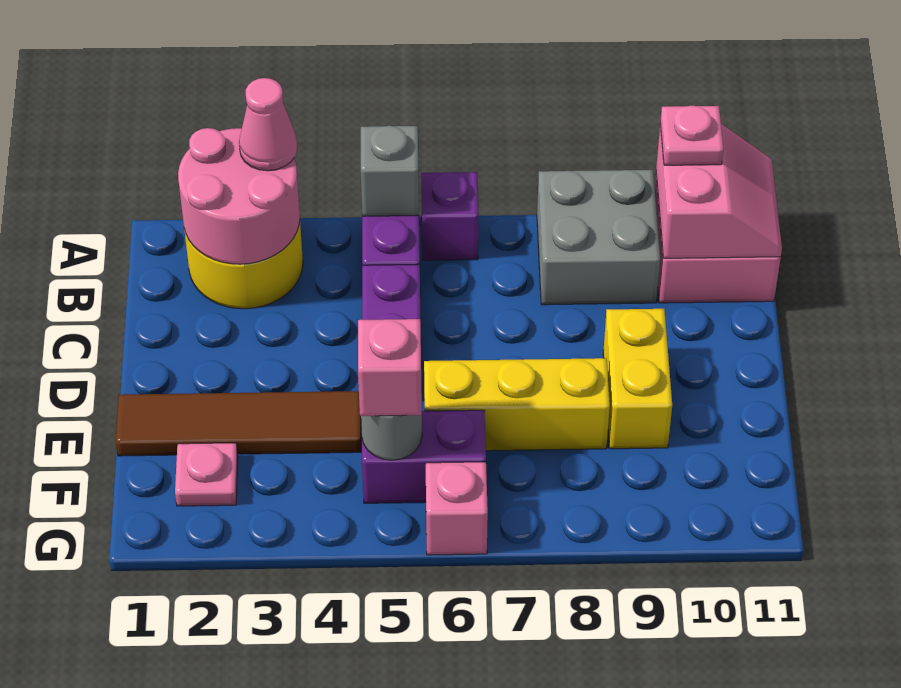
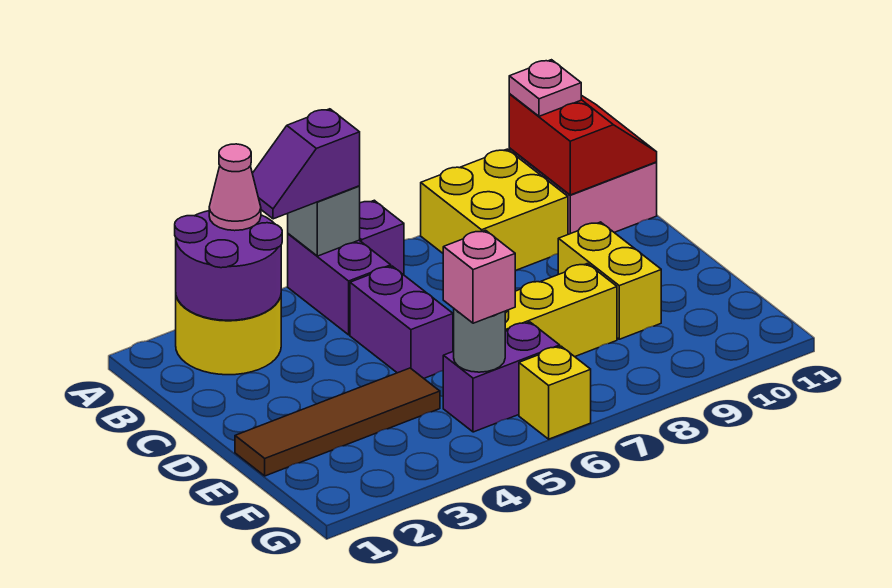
pink round brick A2:B3 level 2 -> purple round brick A2:B3 level 2
none -> purple slope A4:A5 level 3 top 5
grey brick A8:B9 level 1 -> yellow brick A8:B9 level 1
pink slope A10:B11 level 2 top 10 -> red slope A10:B11 level 2 top 10
pink plate F2 level 1 -> none
pink brick G6 level 1 -> yellow brick G6 level 1

